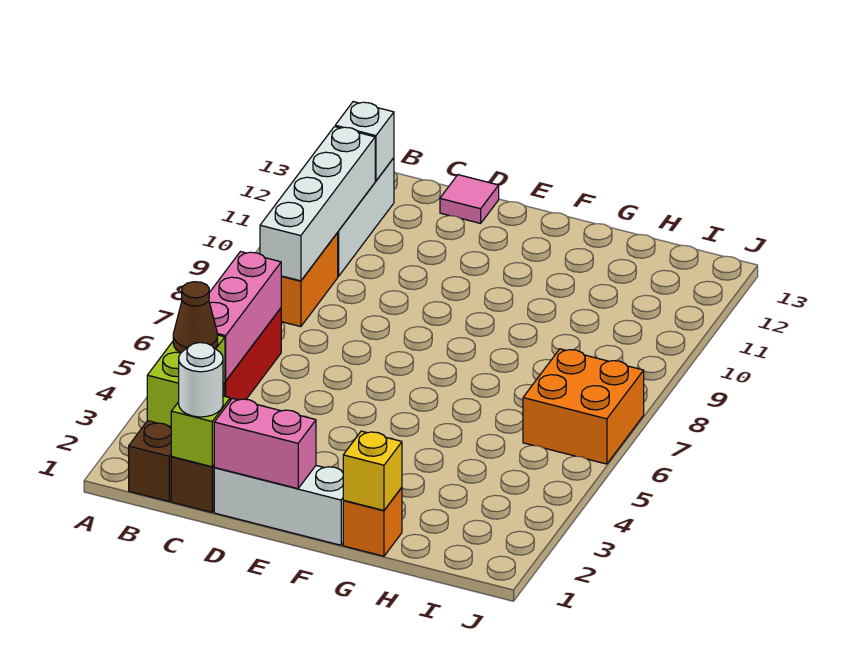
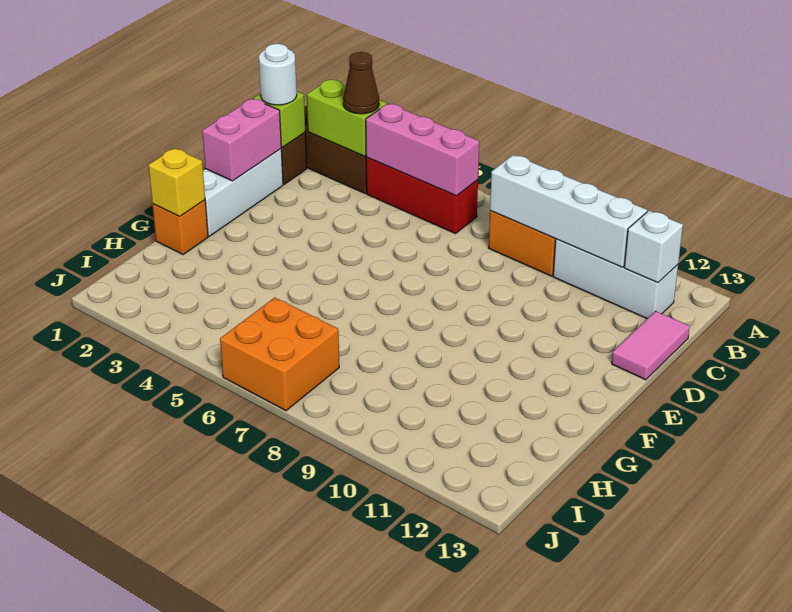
pink tile D13 level 1 -> pink tile C13:D13 level 1

